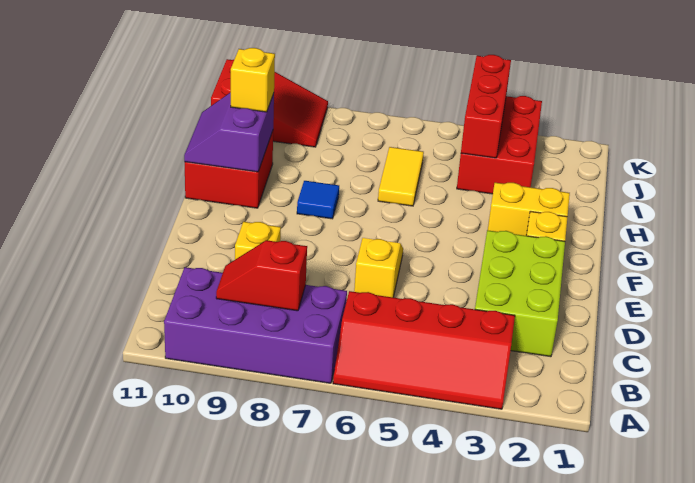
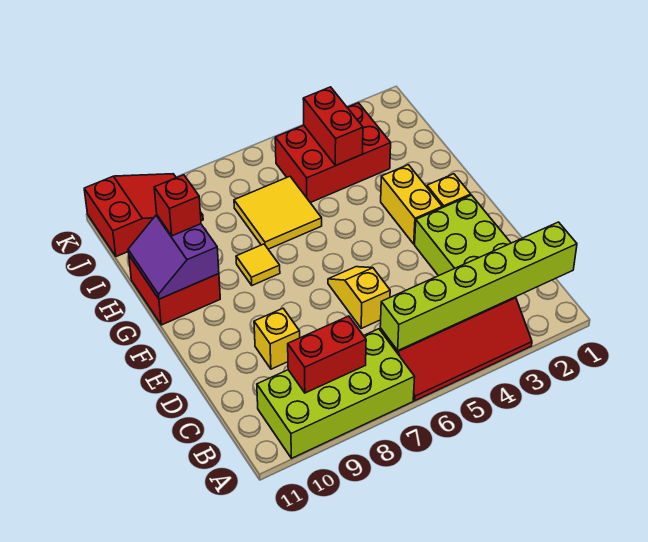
purple brick A7:B10 level 1 -> lime brick A7:B10 level 1
none -> lime brick B1:B6 level 2
red slope B8:B9 level 2 top 8 -> red brick B8:B9 level 2
yellow brick G2:G3 level 1 -> yellow brick F3:G3 level 1
blue tile G8 level 1 -> yellow tile G8 level 1
yellow tile H6:I6 level 1 -> yellow tile H6:I7 level 1
yellow brick H10 level 3 -> red brick H10 level 3
red brick I3:K4 level 1 -> red brick I3:J5 level 1
red brick I4:K4 level 2 -> red brick I4:J4 level 2

